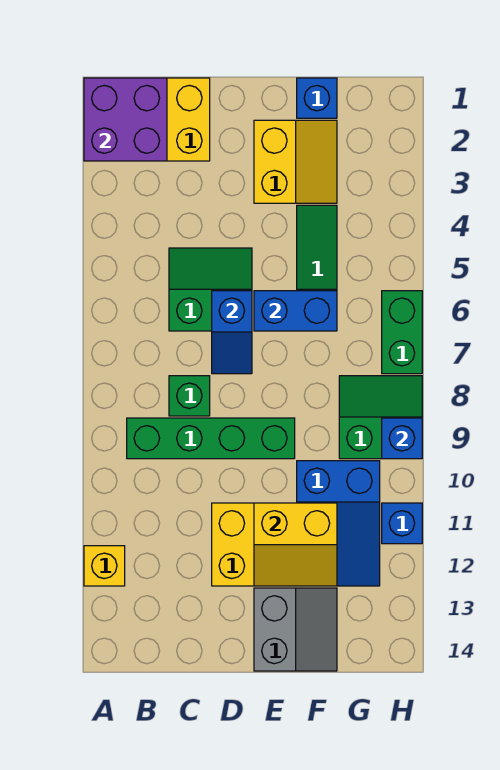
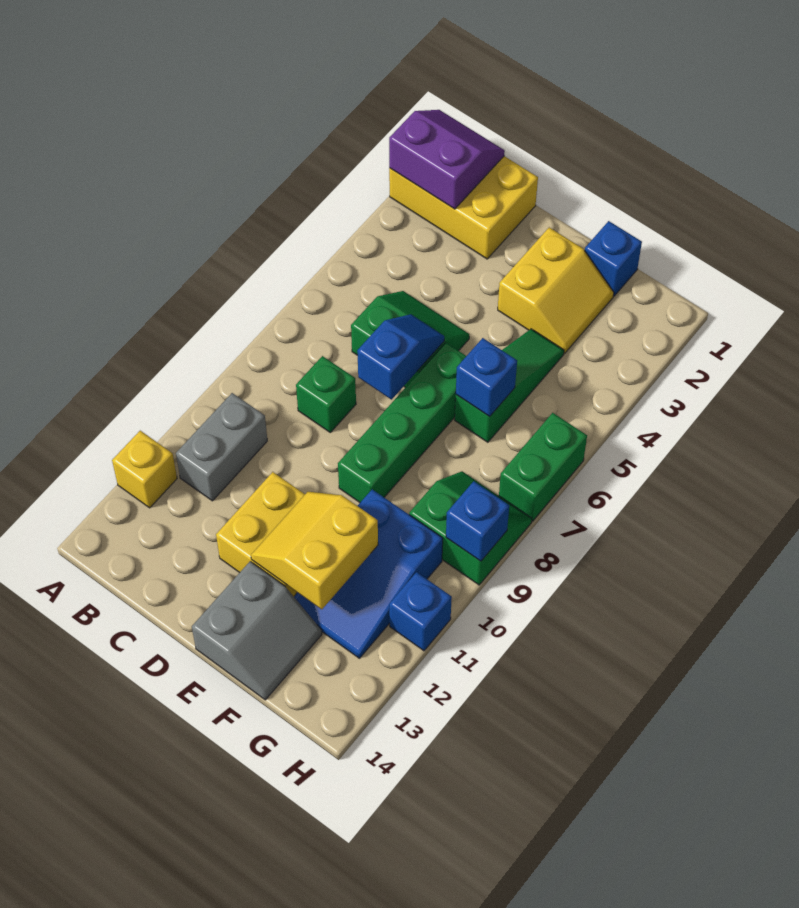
purple brick A1:B2 level 2 -> purple slope A1:B2 level 2 top 2
green brick B9:E9 level 1 -> green brick E6:E9 level 1
none -> grey brick B10:B11 level 1
blue slope D6:D7 level 2 top 6 -> blue slope D6:D7 level 2 top 7
blue brick E6:F6 level 2 -> blue brick F6 level 2
yellow slope E11:F12 level 2 top 11 -> yellow slope E11:F12 level 2 top F

